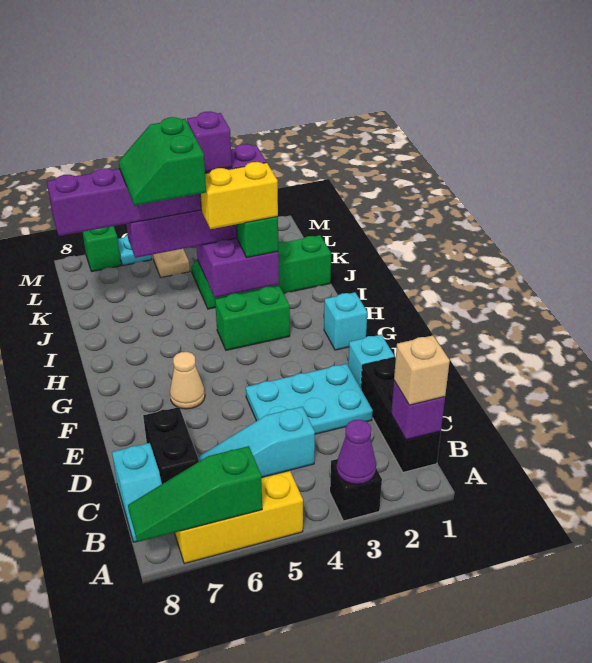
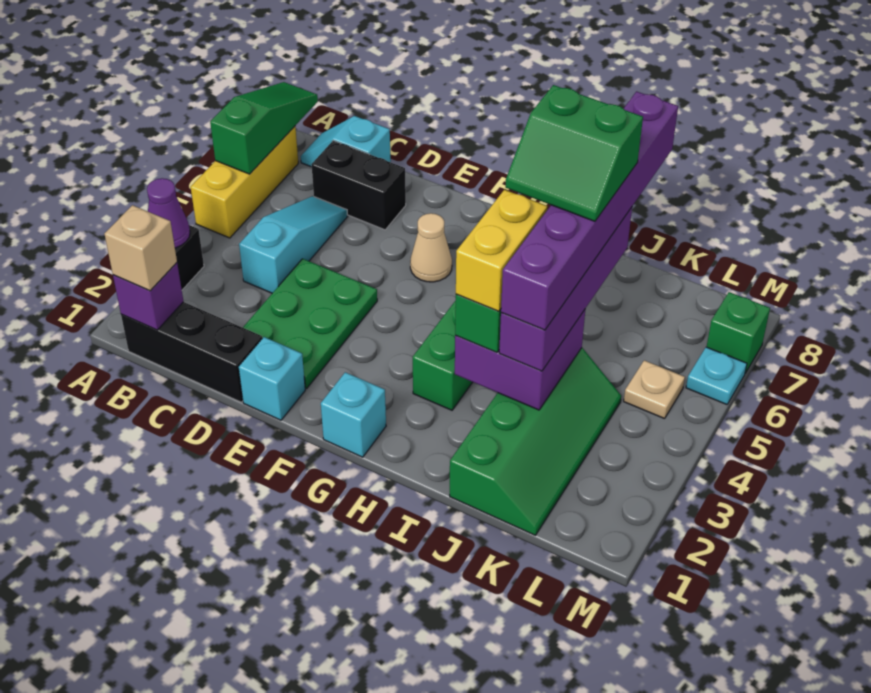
cyan plate D2:E4 level 1 -> green plate D2:E4 level 1
green slope I5:J6 level 5 top 5 -> green slope I5:J6 level 5 top 6
purple brick J4 level 5 -> none

